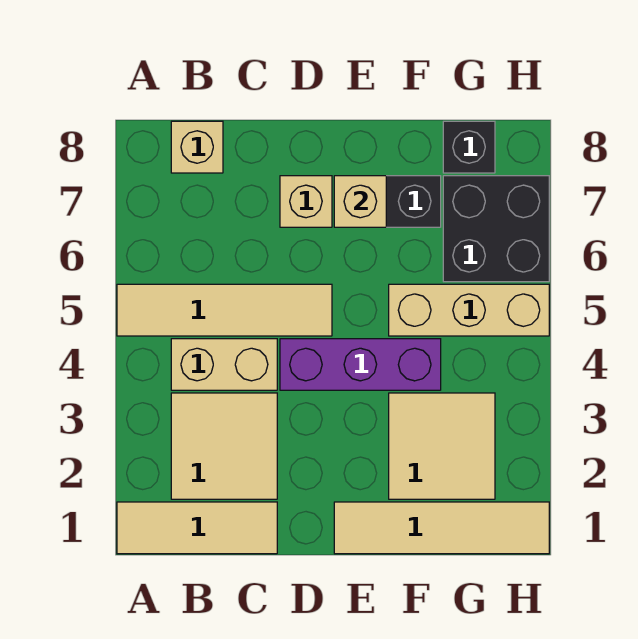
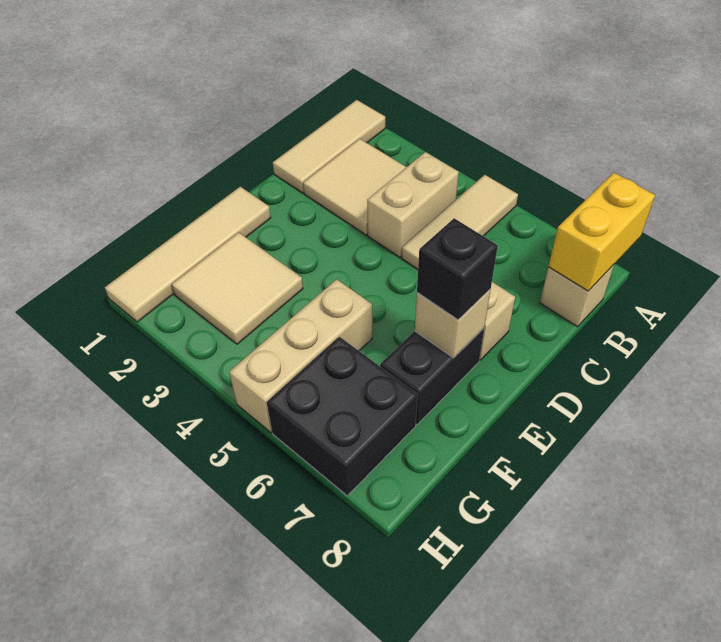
tan tile A5:D5 level 1 -> tan tile A5:C5 level 1
none -> yellow brick A8:B8 level 2
purple brick D4:F4 level 1 -> none
black brick G8 level 1 -> black brick E7 level 3

